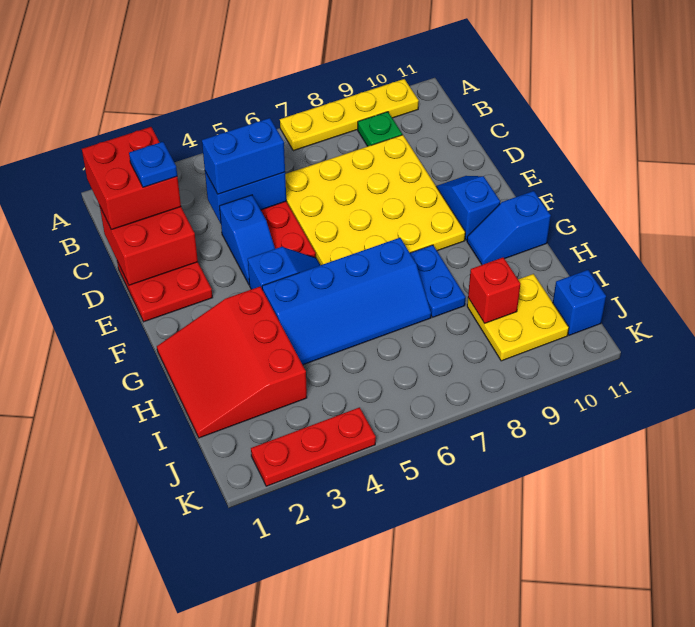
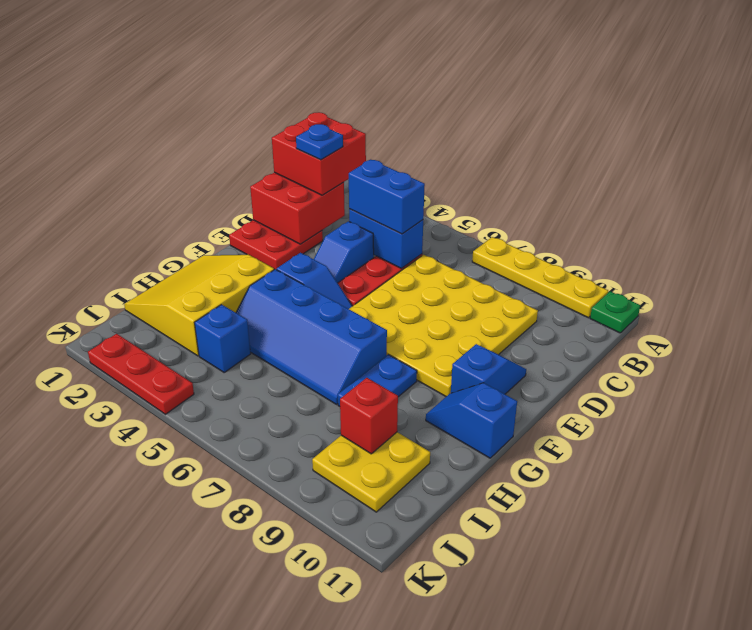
green plate B9 level 1 -> green plate A11 level 1
red slope G1:I3 level 1 top 3 -> yellow slope G1:I3 level 1 top 3
blue brick J11 level 1 -> blue brick I4 level 1

